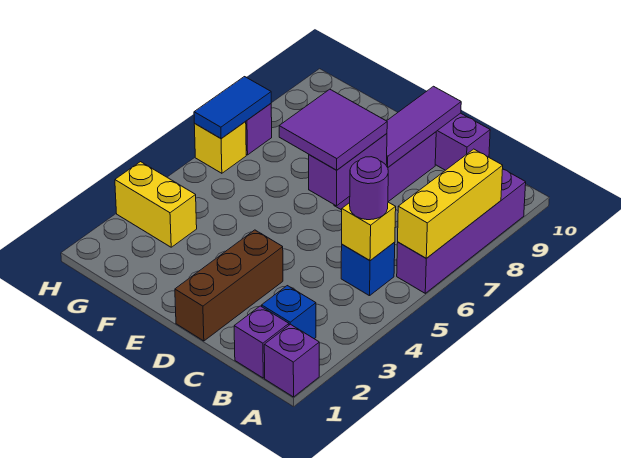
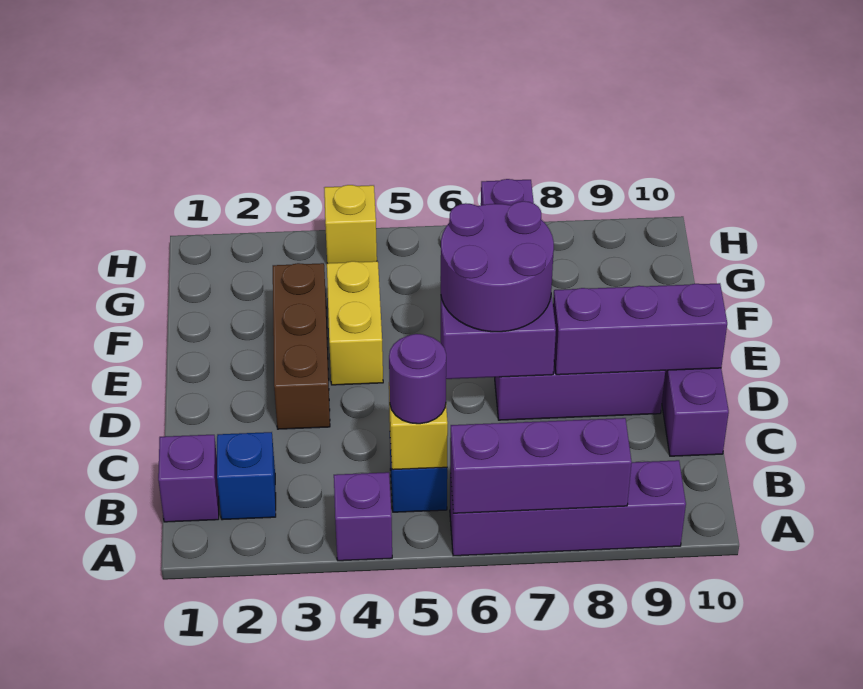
purple brick A1 level 1 -> purple brick A4 level 1
yellow brick A6:A8 level 2 -> purple brick A6:A8 level 2
brown brick D1:D3 level 1 -> brown brick D3:F3 level 1
purple tile D6:E7 level 3 -> purple round brick D6:E7 level 3
purple tile D8:D10 level 2 -> purple brick D8:D10 level 2
yellow brick G3:H3 level 1 -> yellow brick E4:F4 level 1
yellow brick H6 level 1 -> yellow brick H4 level 1
blue tile H6:H7 level 2 -> none

